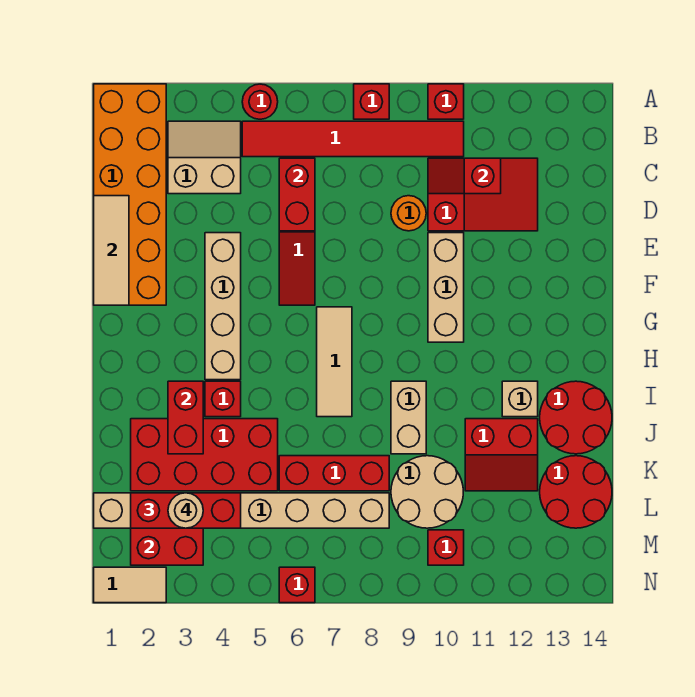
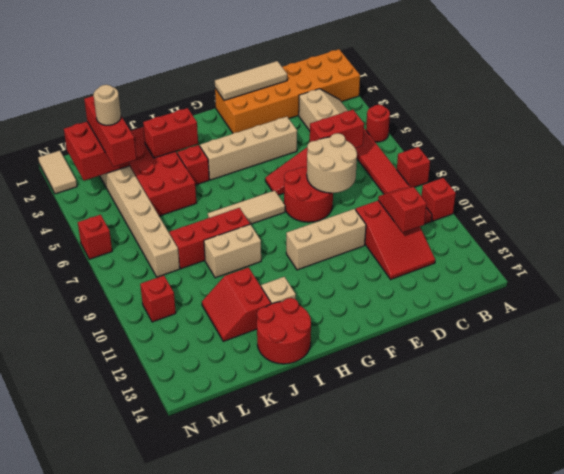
orange round brick D9 level 1 -> none
red brick K6:K8 level 1 -> red brick I8:K8 level 1
tan round brick K9:L10 level 1 -> tan round brick D7:E8 level 2
red round brick K13:L14 level 1 -> red round brick E7:F8 level 1

